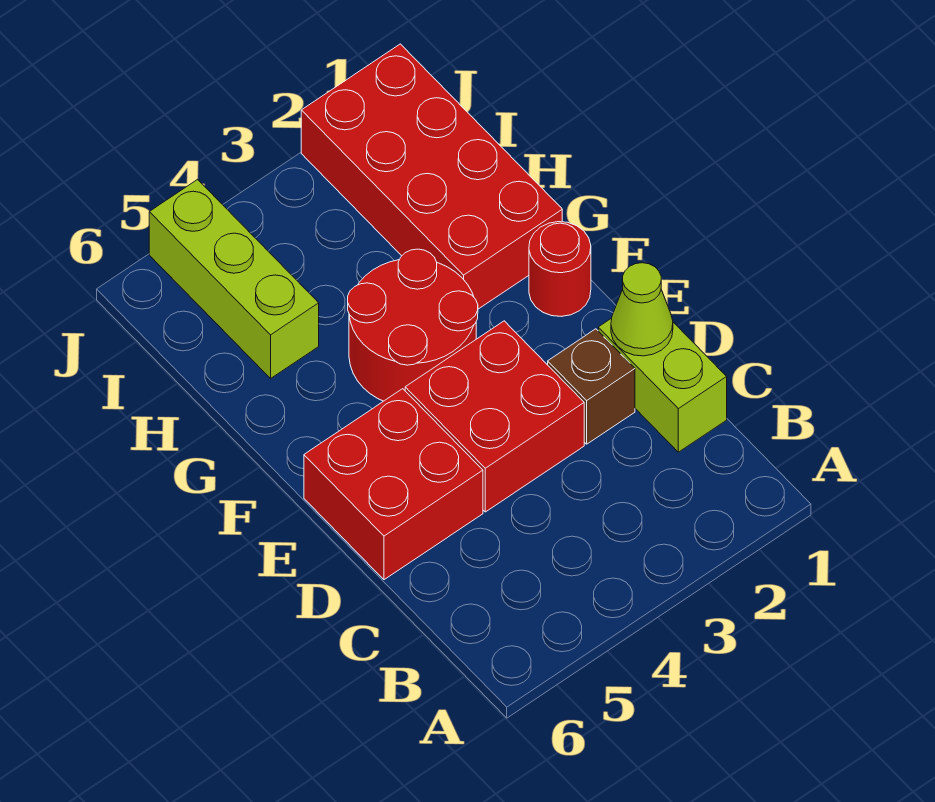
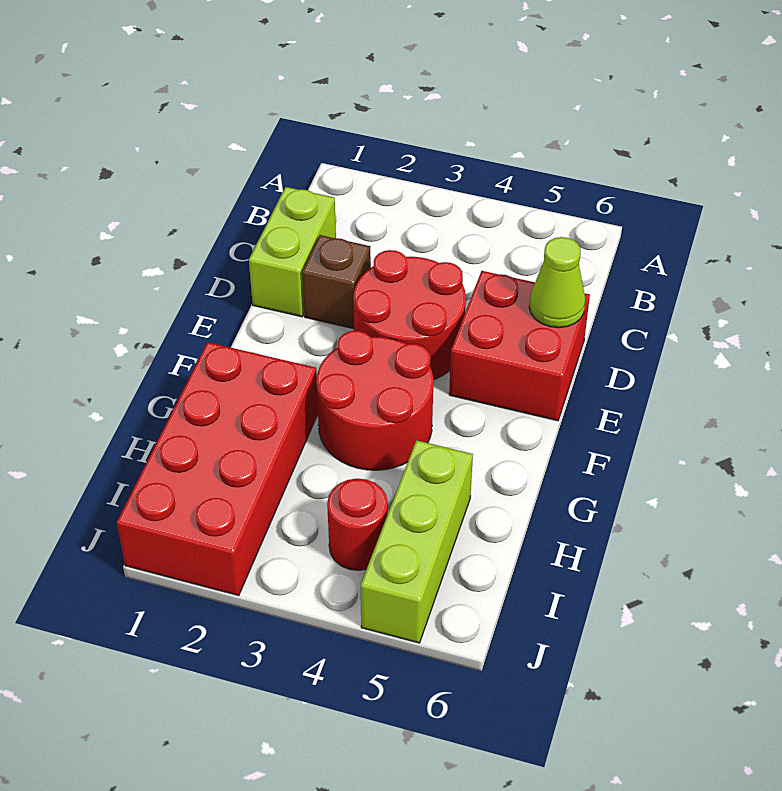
lime cone D1 level 2 -> lime cone D6 level 2
red brick D3:E4 level 1 -> red round brick D3:E4 level 1
red round brick F1 level 1 -> red round brick I4 level 1

